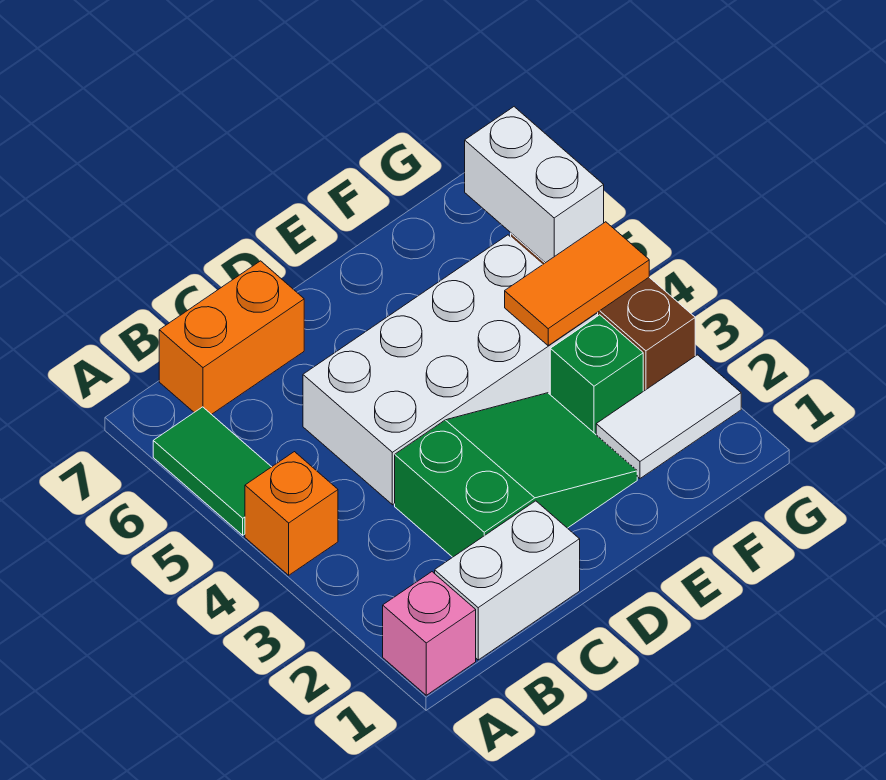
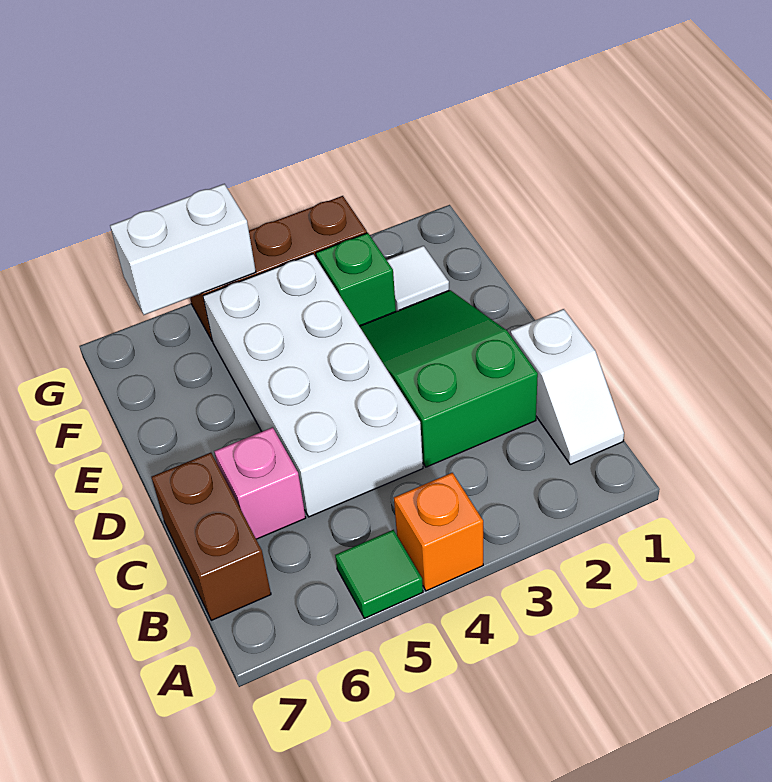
pink brick A1 level 1 -> pink brick C6 level 1
green tile A5:A6 level 1 -> green tile A5 level 1
white brick B1:C1 level 1 -> white slope B1:C1 level 1 top C
orange brick B7:C7 level 1 -> brown brick B7:C7 level 1
white tile F2:G2 level 1 -> white tile F2 level 1
orange tile F4:G4 level 2 -> none

